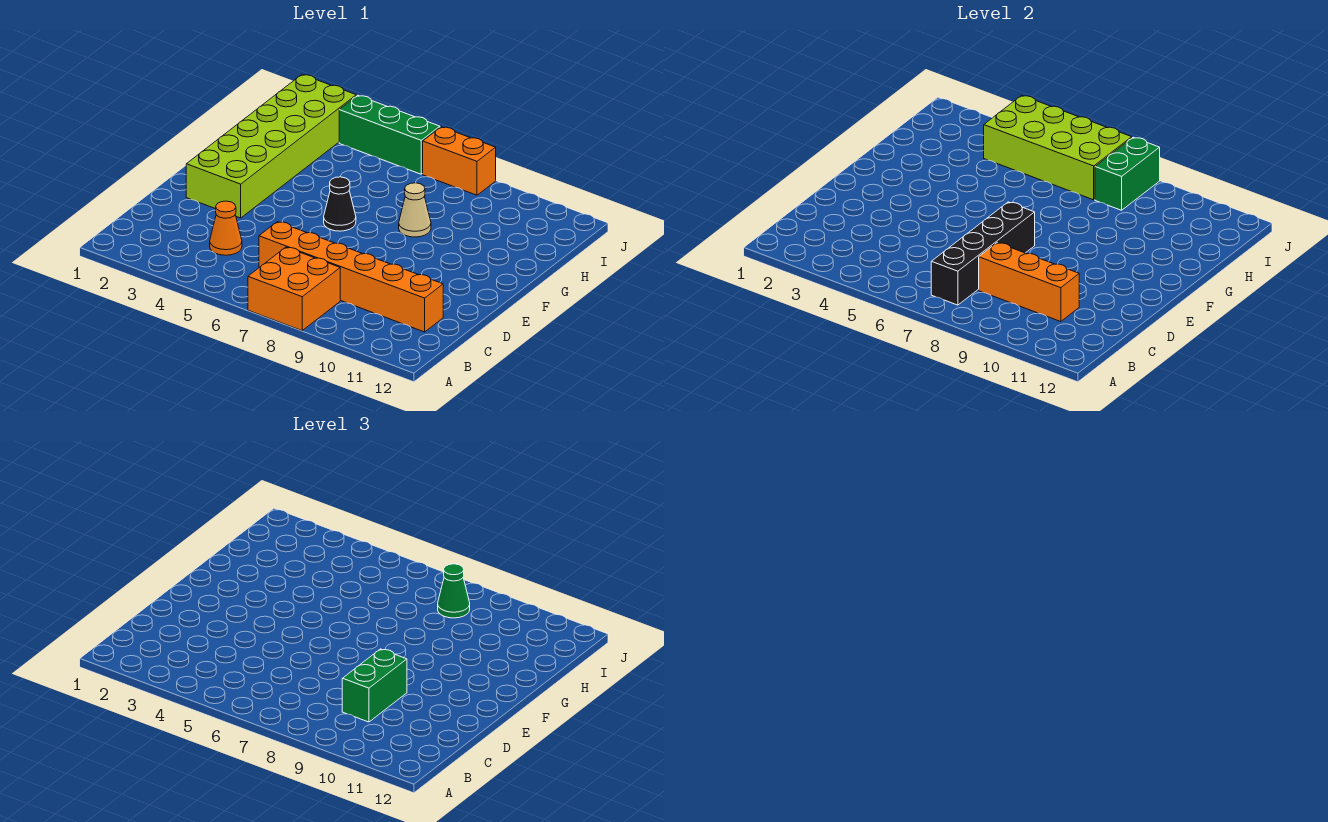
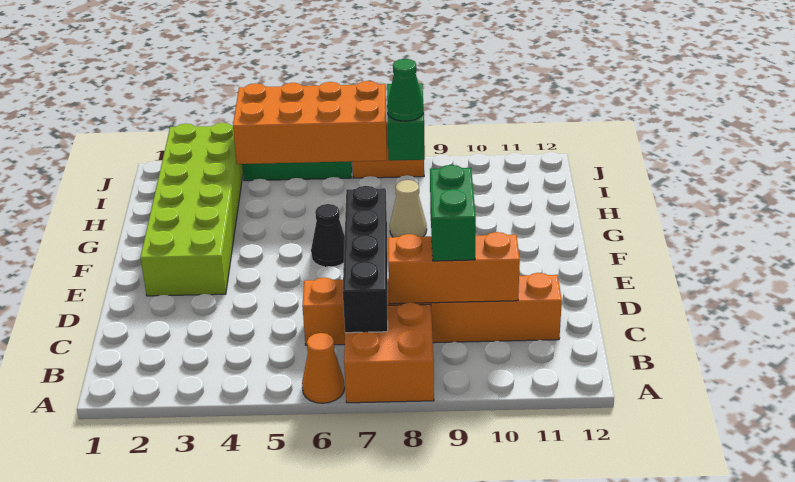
orange cone C4 level 1 -> orange cone A6 level 1
lime brick I4:J7 level 2 -> orange brick I4:J7 level 2

